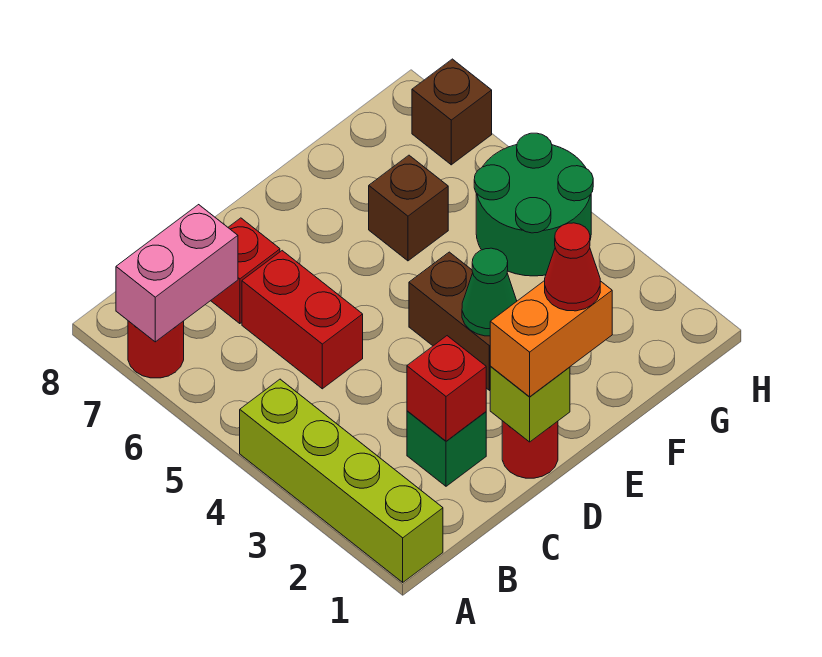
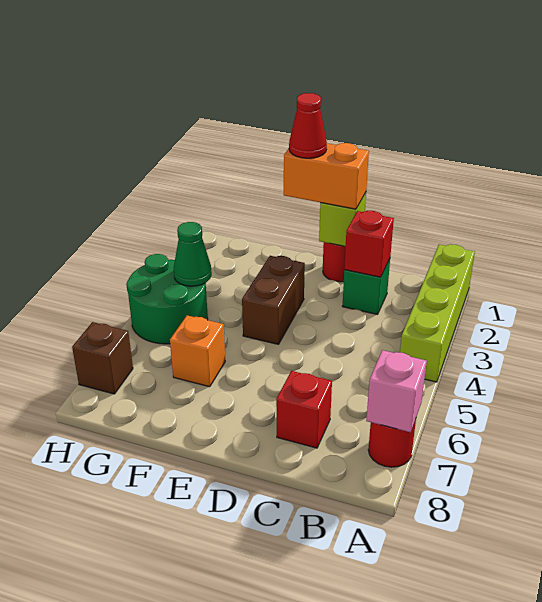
pink brick A7:B7 level 2 -> pink brick A7 level 2
red brick C5:C6 level 1 -> none
green cone E3 level 2 -> green cone G4 level 2
brown brick F6 level 1 -> orange brick F6 level 1

